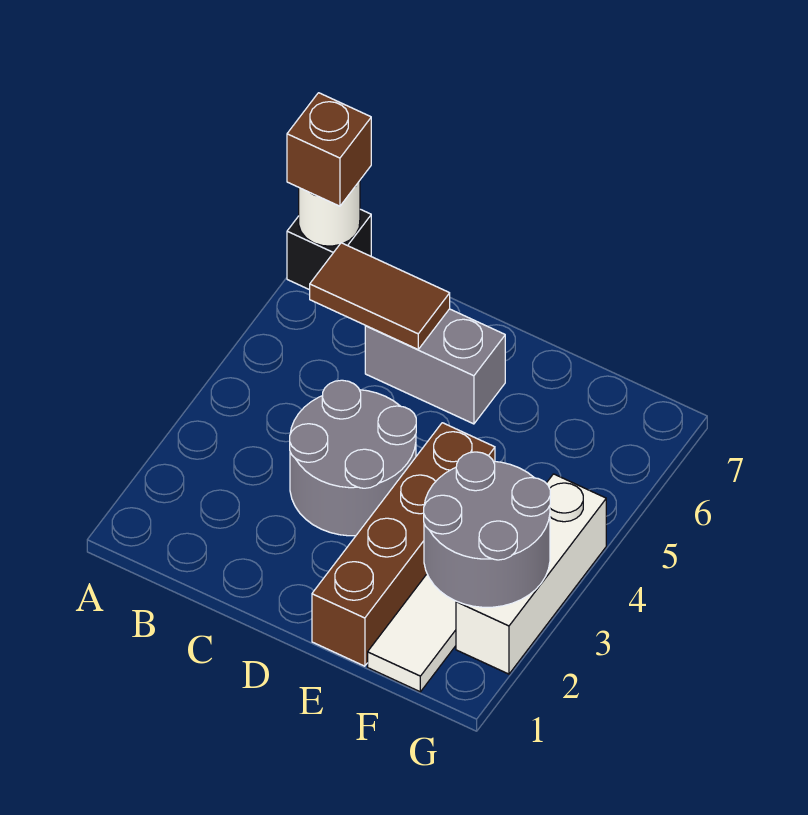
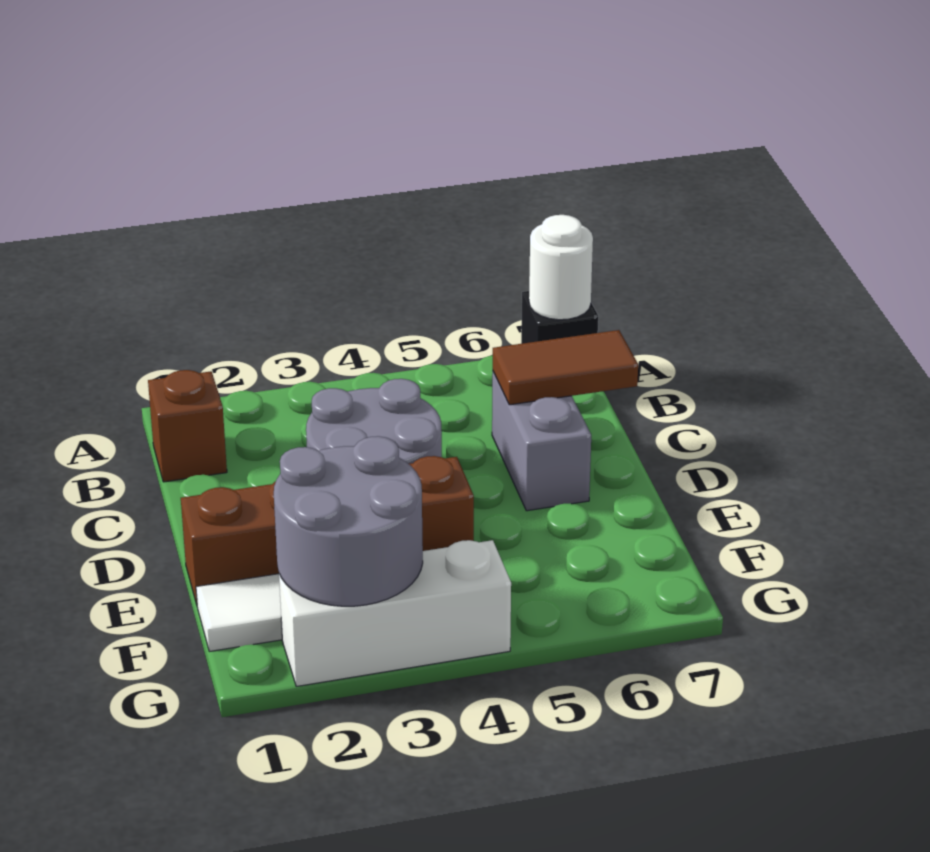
brown brick A7 level 3 -> brown brick B1 level 1
brown tile B6:C6 level 2 -> brown tile C6:C7 level 2

